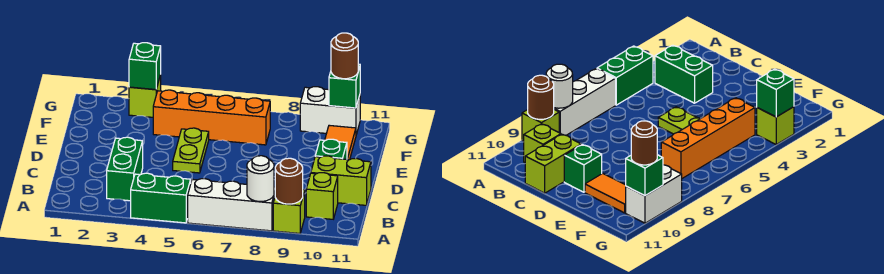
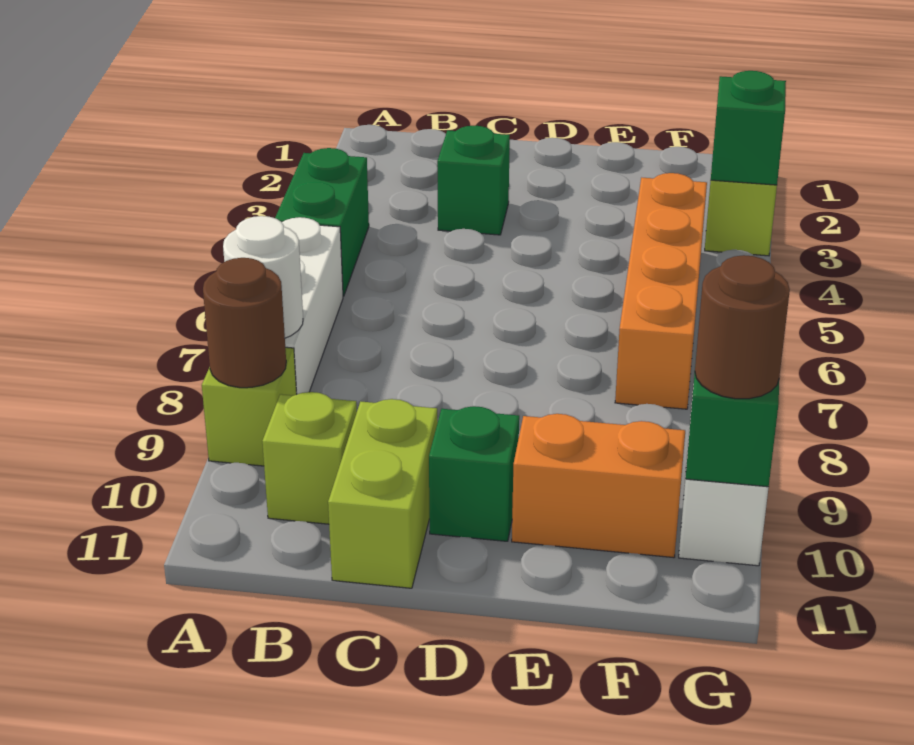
green brick B3:C3 level 1 -> green brick C3 level 1
lime plate D5:E5 level 1 -> none
orange tile E10:F10 level 1 -> orange brick E10:F10 level 1

